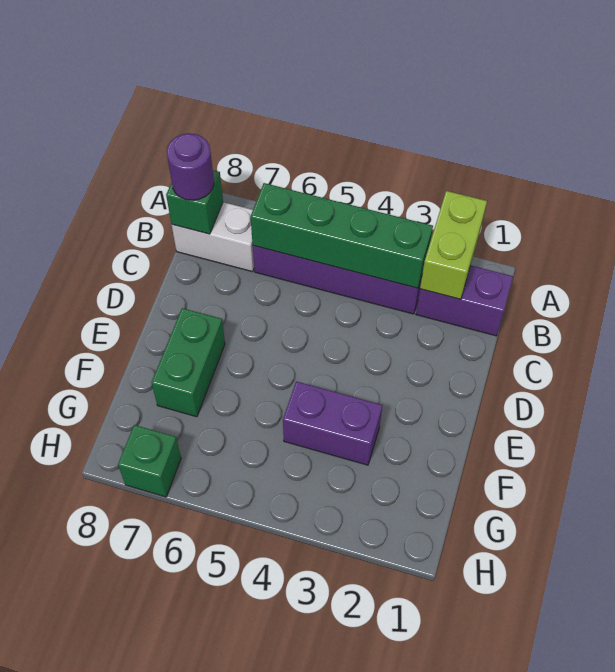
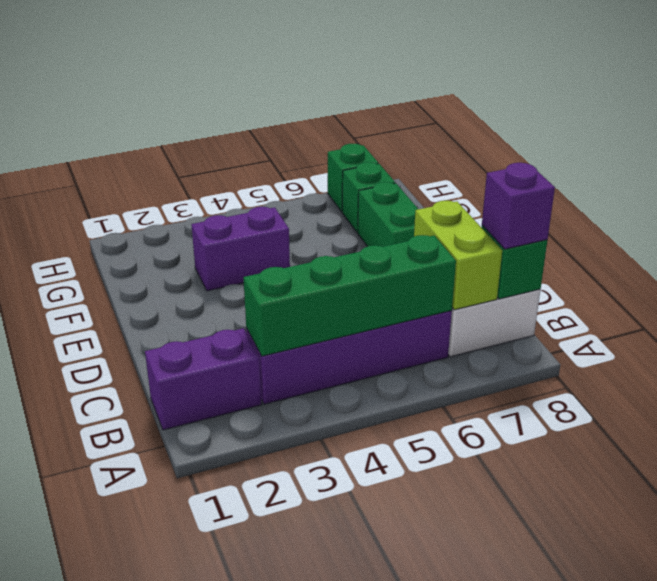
lime brick A2:B2 level 2 -> lime brick B7:C7 level 2
purple round brick B8 level 3 -> purple brick B8 level 3
none -> green brick G7 level 1

